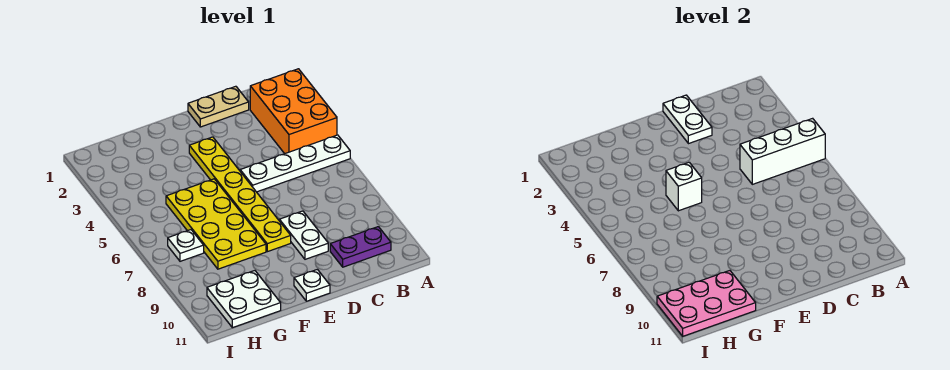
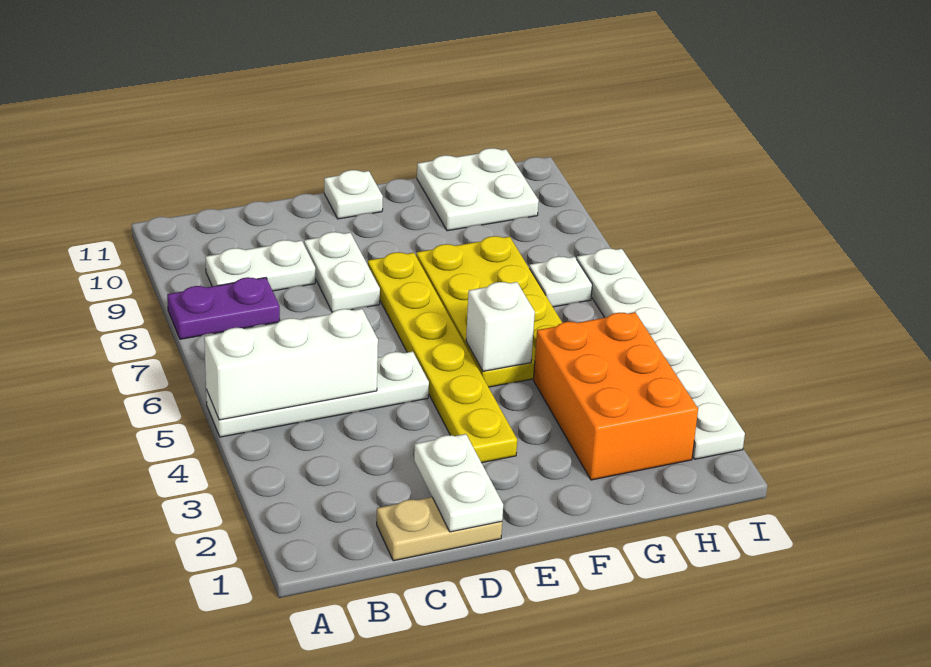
orange brick A2:B4 level 1 -> orange brick G2:H4 level 1
none -> white plate B9:C9 level 1
purple plate B10:C10 level 1 -> purple plate A8:B8 level 1
pink plate G10:I11 level 2 -> none
none -> white plate I2:I7 level 1

